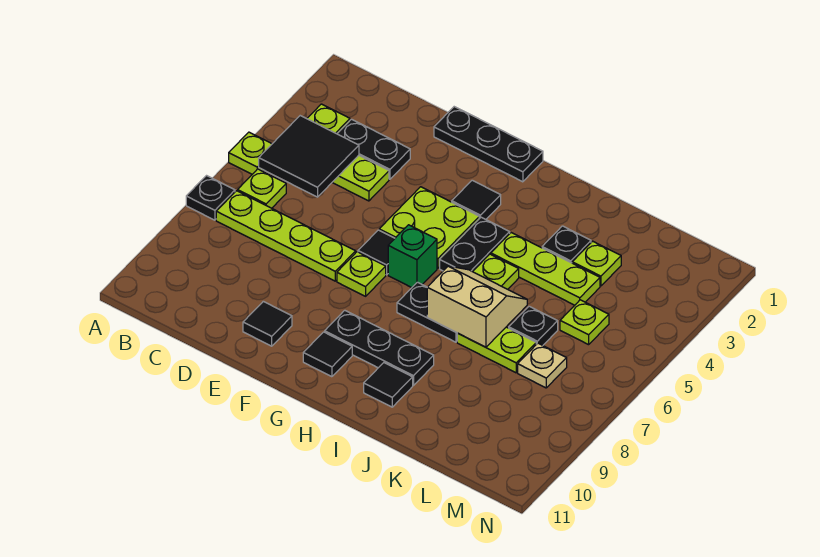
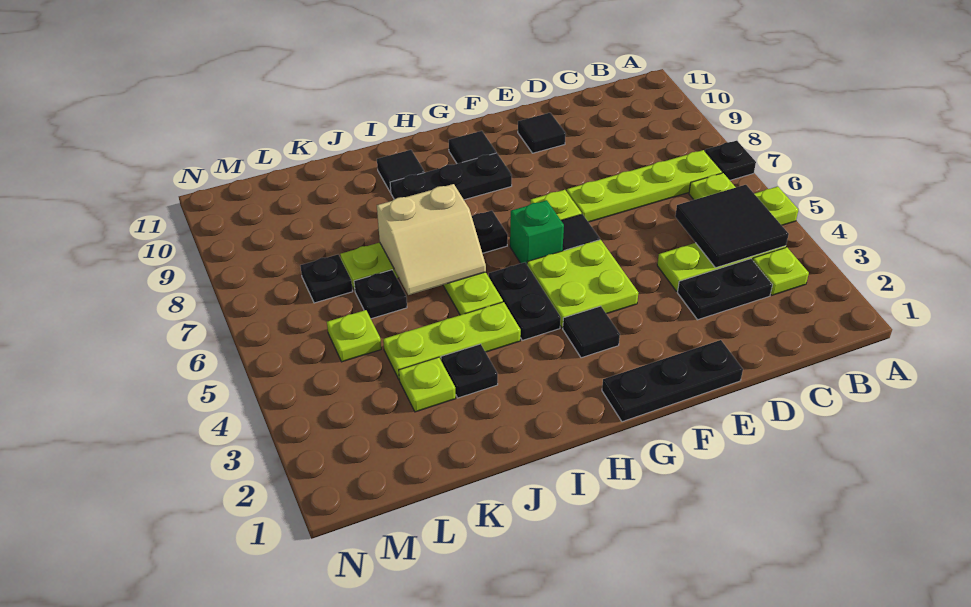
tan plate L7 level 1 -> black plate L7 level 1

